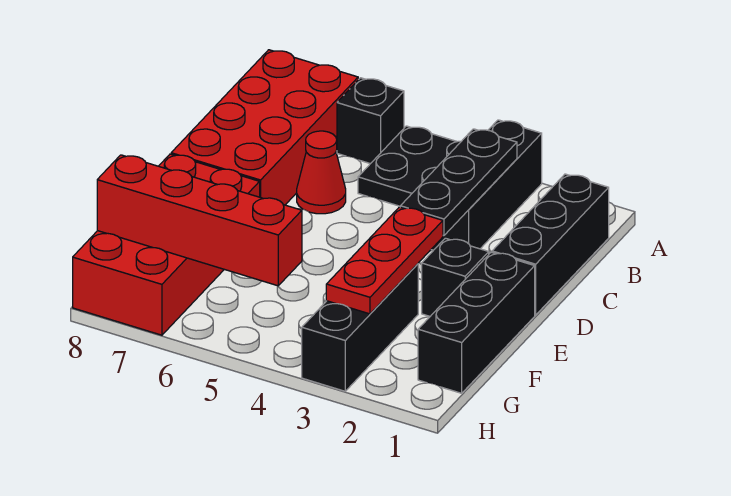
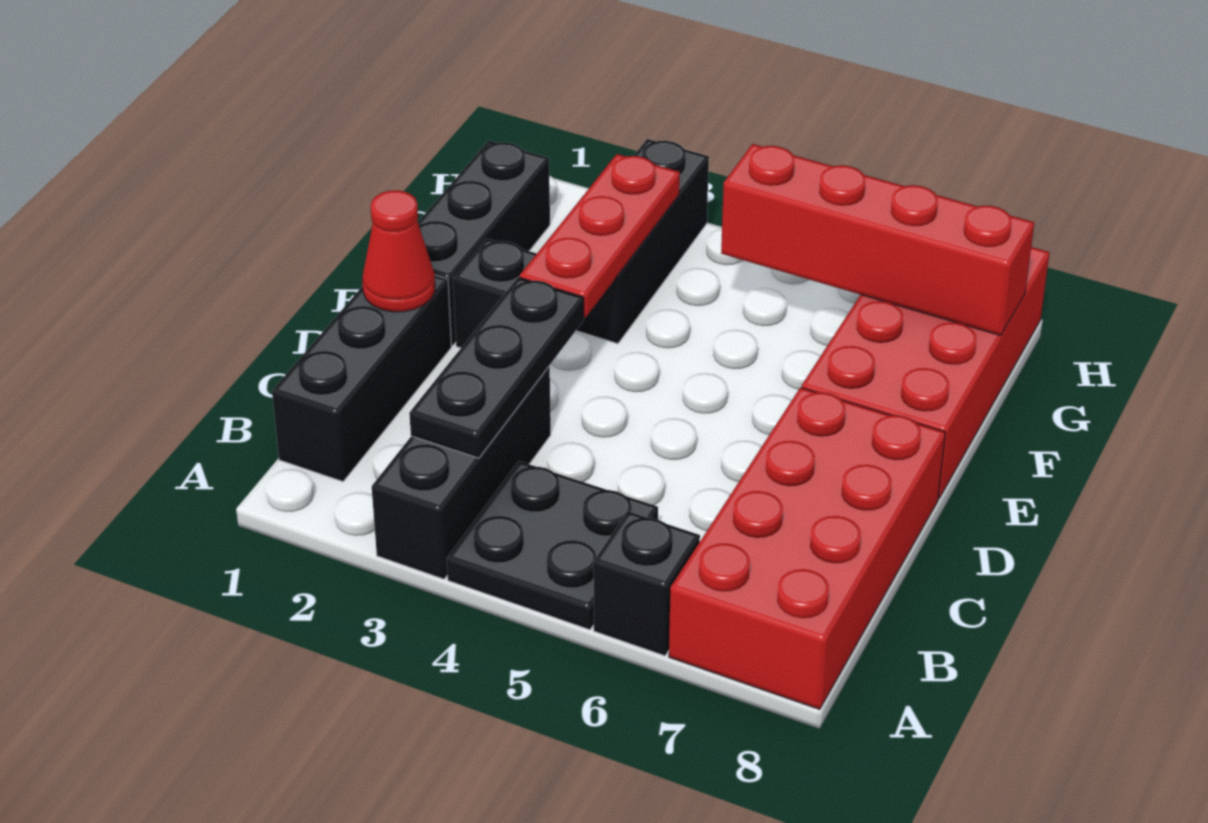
red cone C6 level 1 -> red cone D1 level 2

